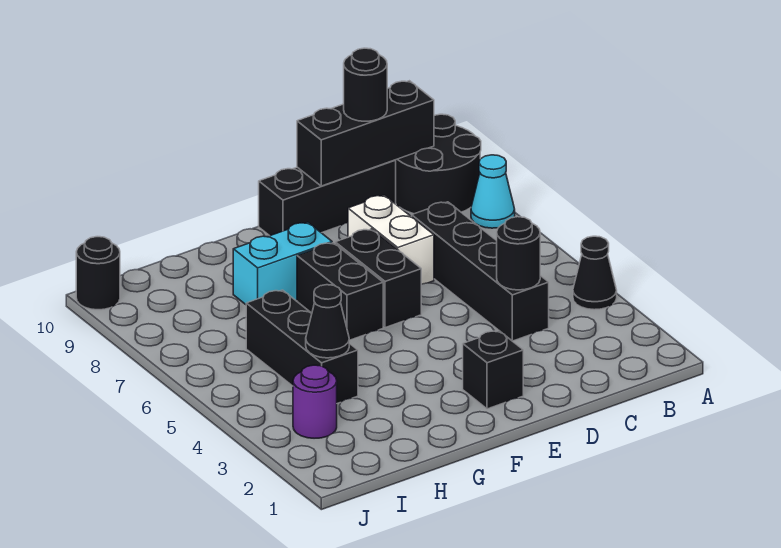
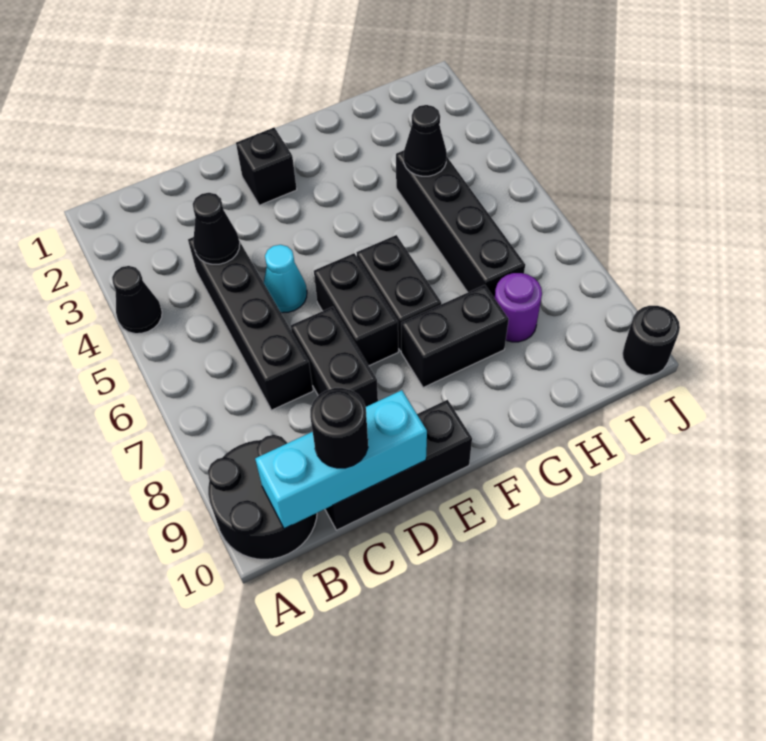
cyan cone A8 level 1 -> cyan cone D5 level 1
black brick B10:D10 level 2 -> cyan brick B10:D10 level 2
black round brick C4 level 2 -> black cone C4 level 2
white brick D7:D8 level 1 -> black brick D7:D8 level 1
cyan brick F8:G8 level 1 -> black brick F8:G8 level 1
black brick H4:H6 level 1 -> black brick H4:H7 level 1
purple round brick I3 level 1 -> purple round brick H8 level 1

